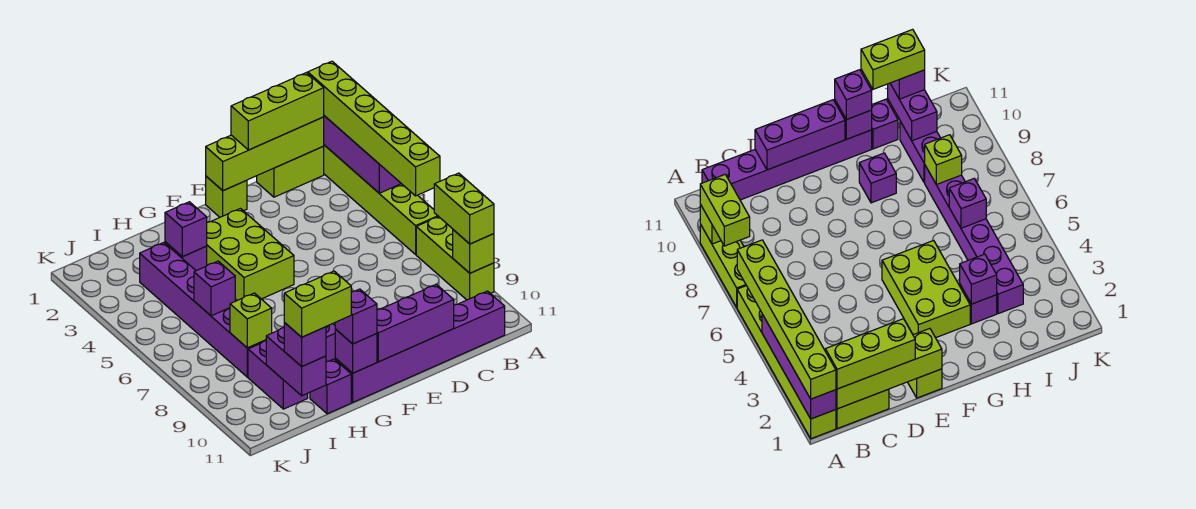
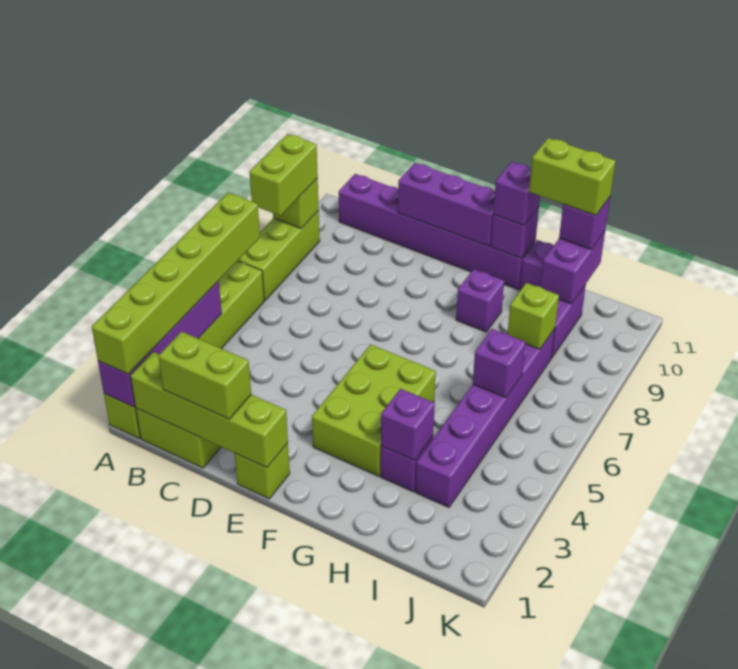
lime brick B1:D1 level 3 -> lime brick C1:D1 level 3

